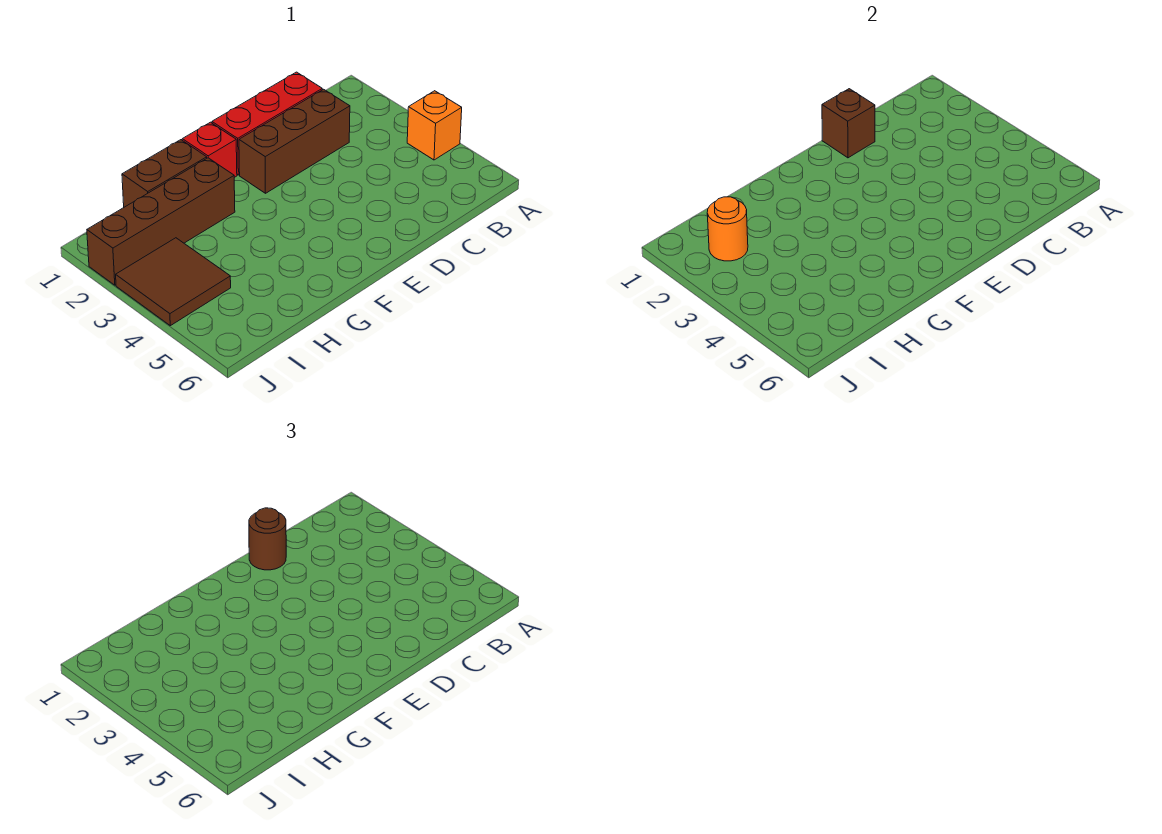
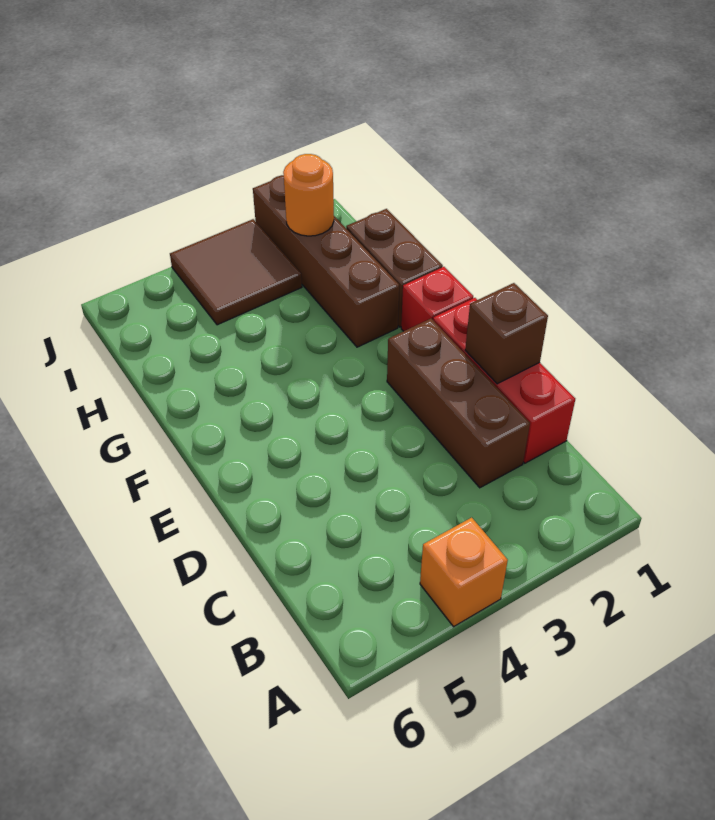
brown round brick D1 level 3 -> none

